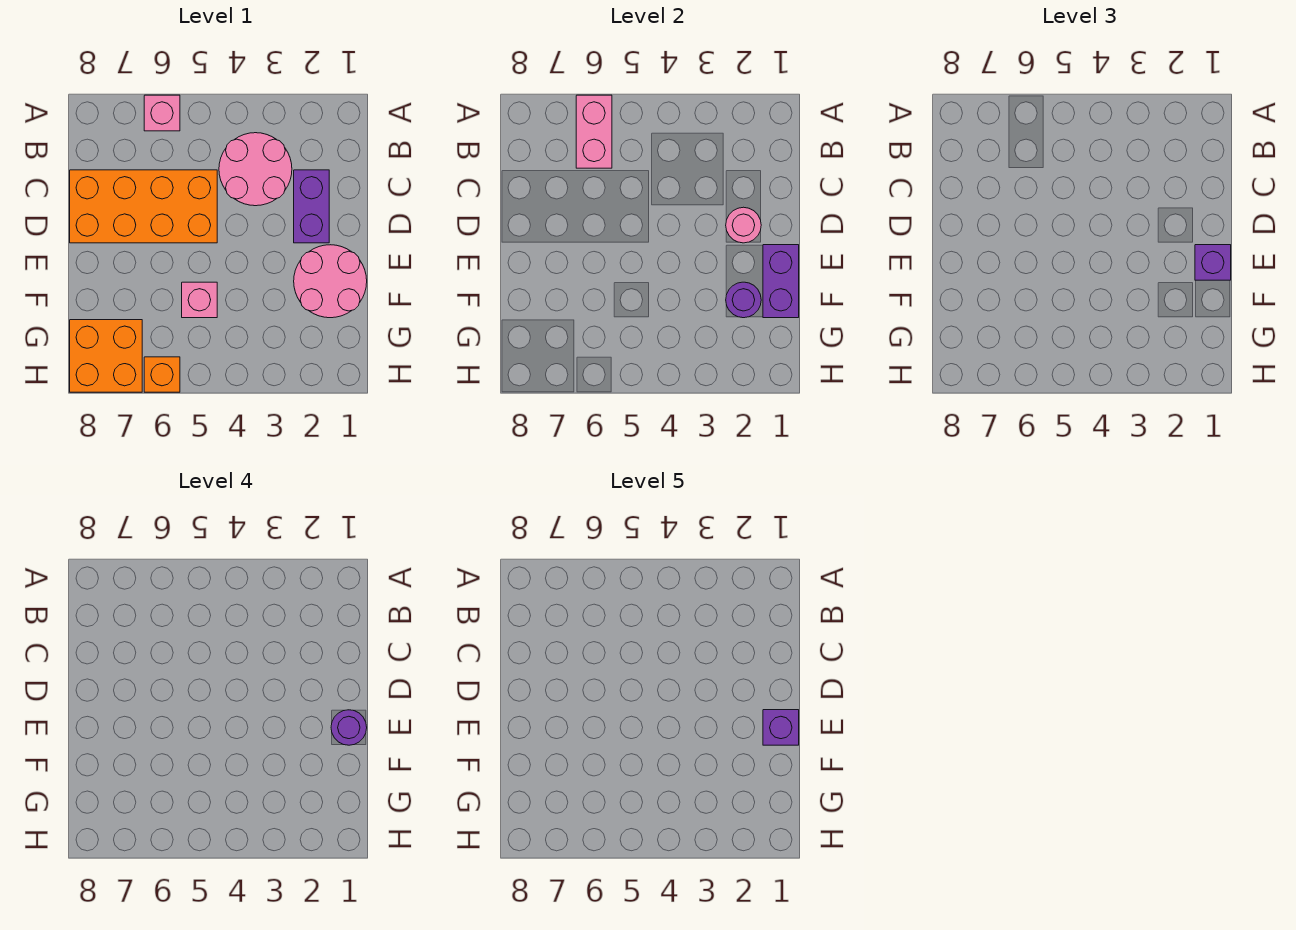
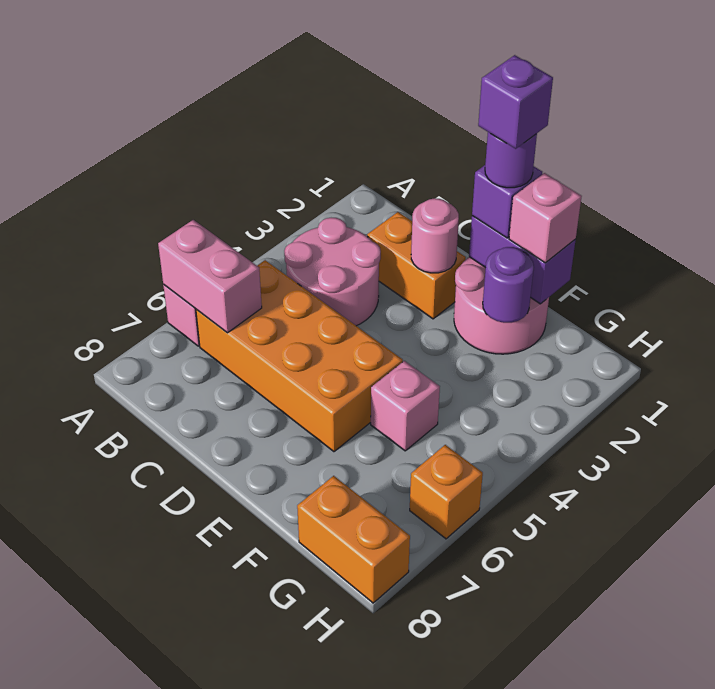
purple brick C2:D2 level 1 -> orange brick C2:D2 level 1
orange brick C5:D8 level 1 -> orange brick B5:E6 level 1
none -> pink brick F1 level 3
orange brick G7:H8 level 1 -> orange brick G8:H8 level 1

